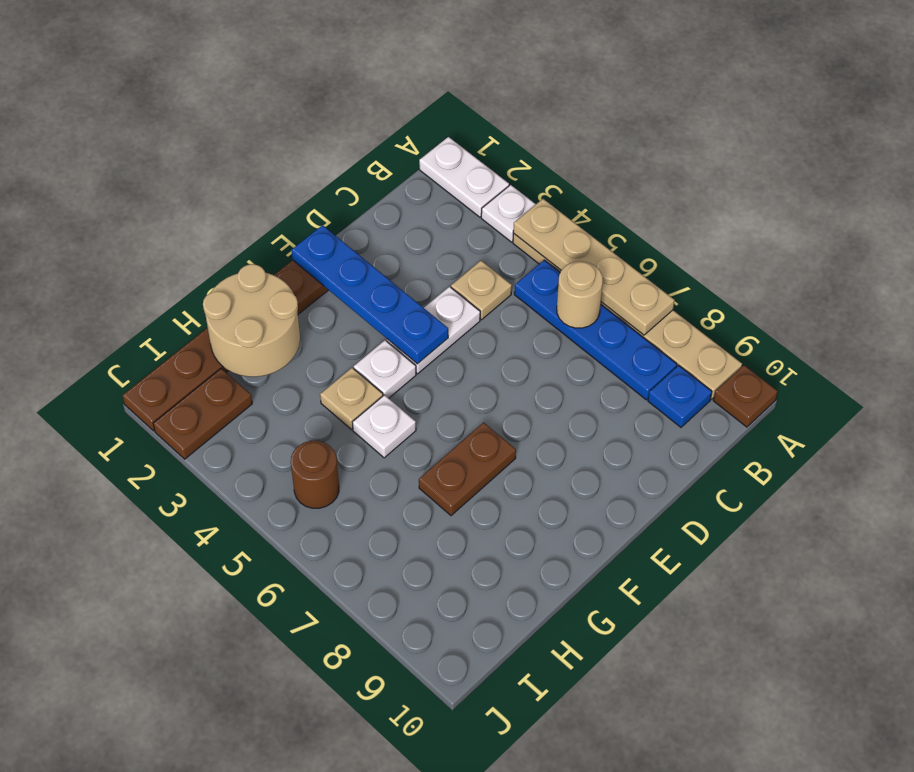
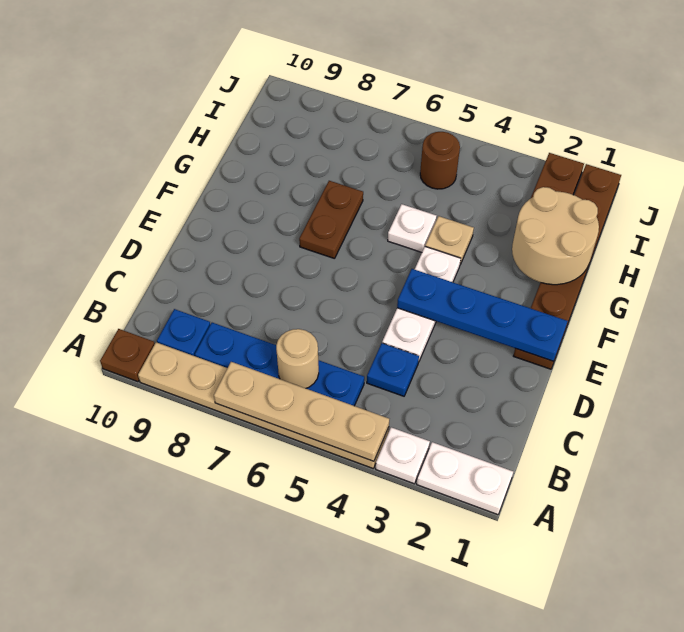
tan plate C4 level 1 -> blue plate C4 level 1

